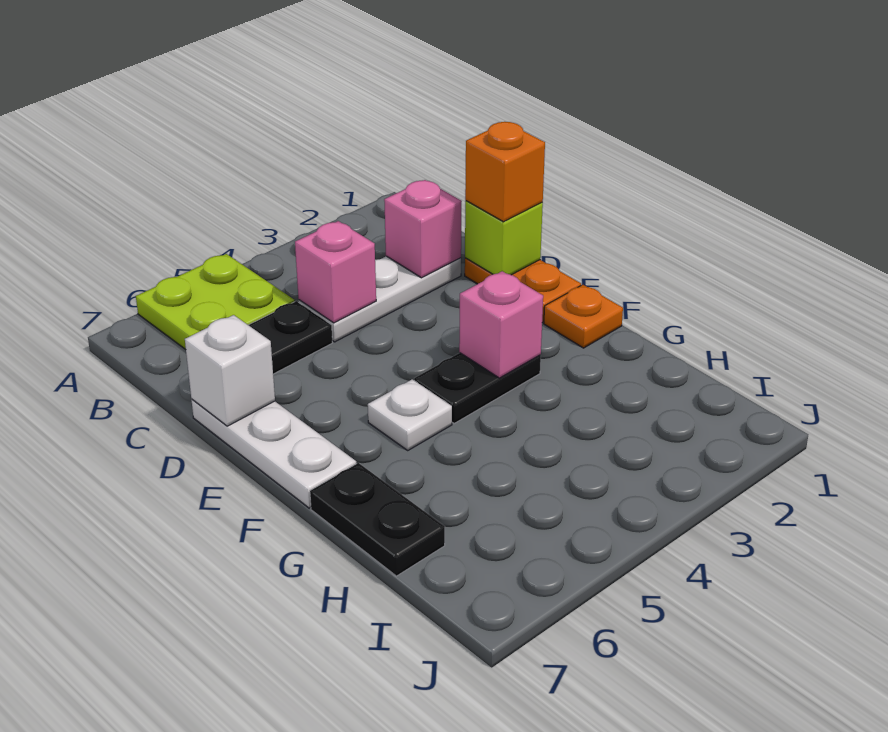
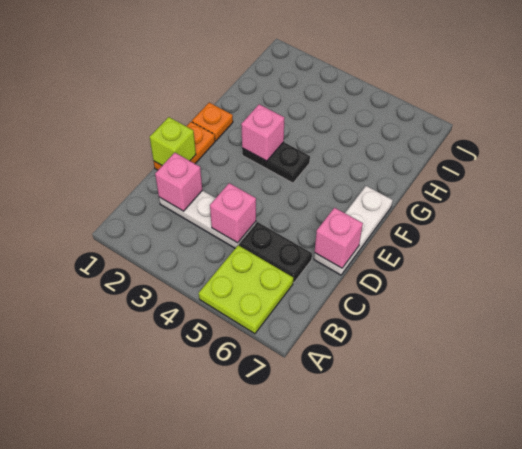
orange brick D1 level 3 -> none
white brick D7 level 2 -> pink brick D7 level 2
white plate F5 level 1 -> none
black plate G7:H7 level 1 -> none

